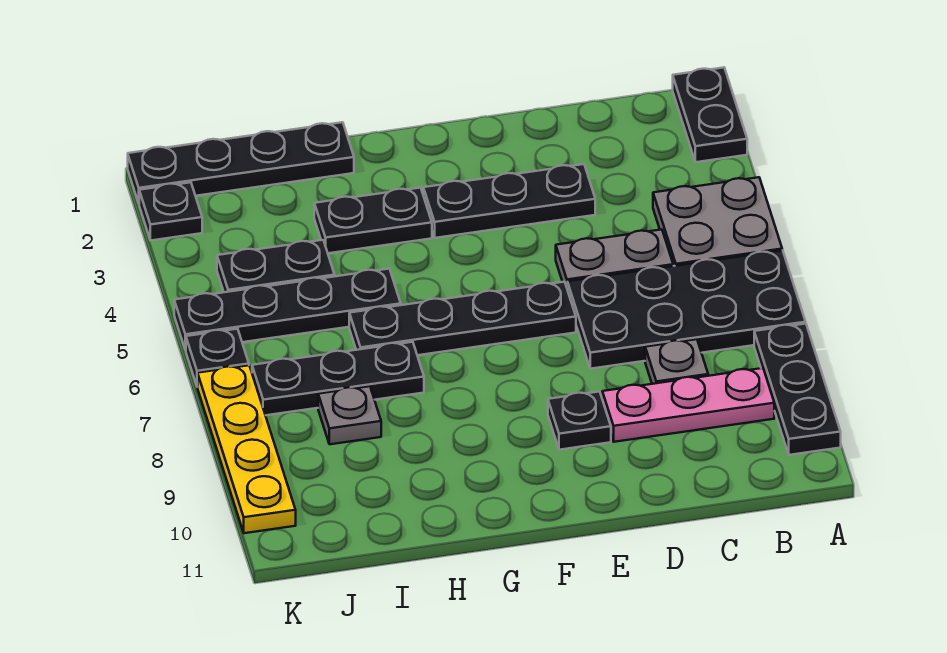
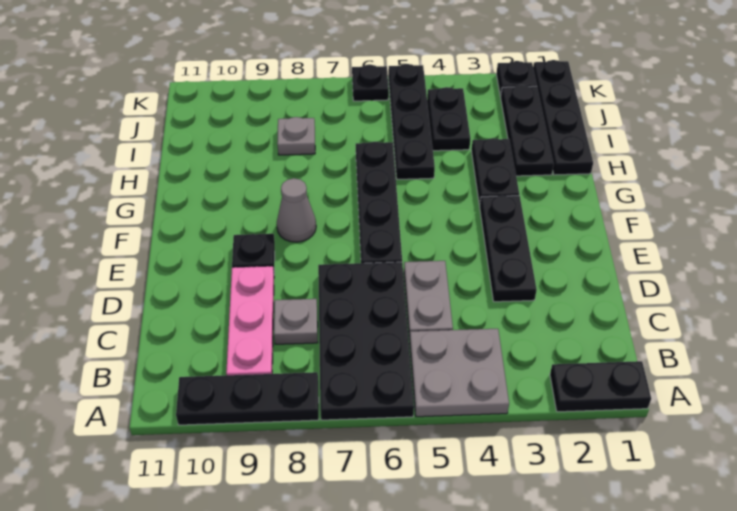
none -> grey cone F8 level 1
black plate H7:J7 level 1 -> black plate H2:J2 level 1
yellow plate K7:K10 level 1 -> none

